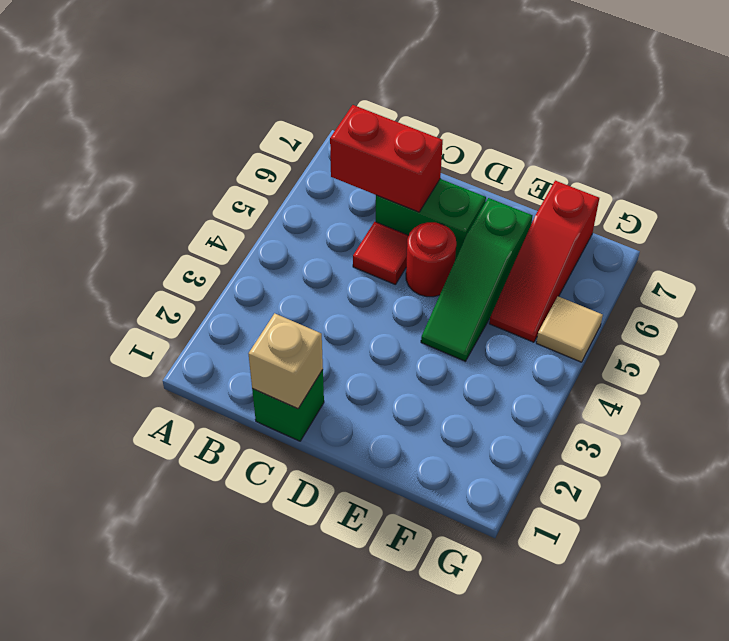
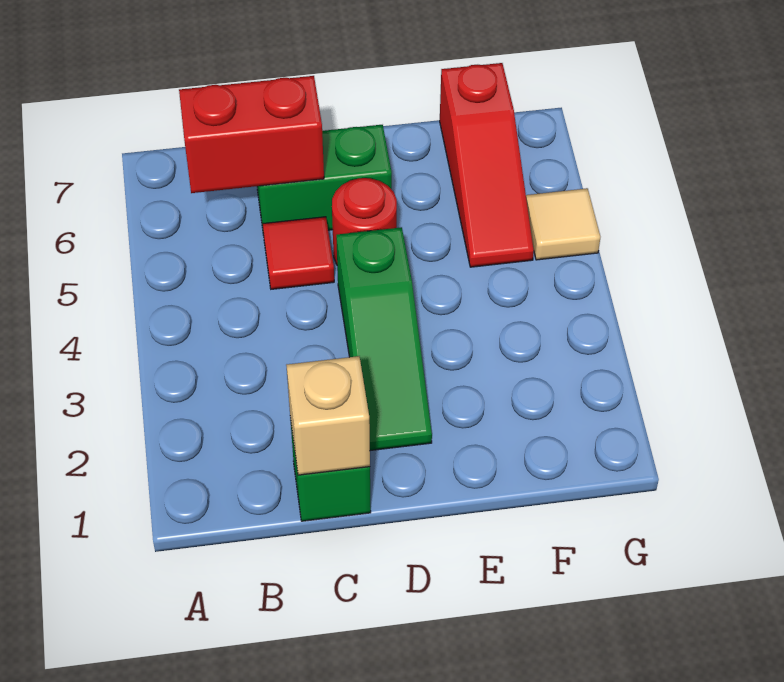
green slope E4:E6 level 1 top 6 -> green slope D2:D4 level 1 top 4

